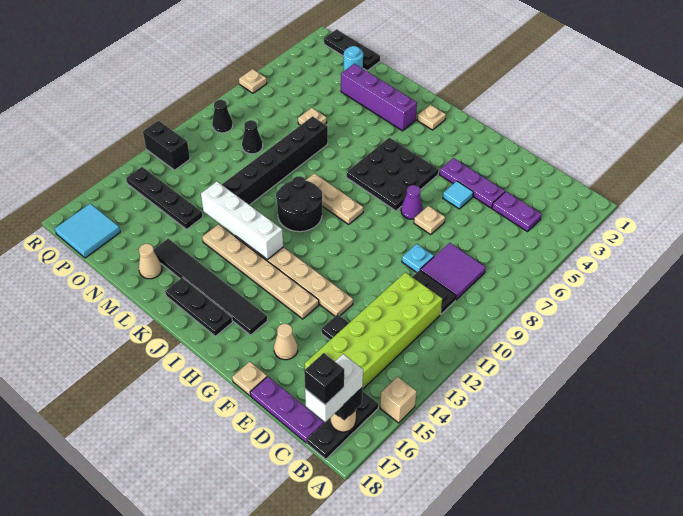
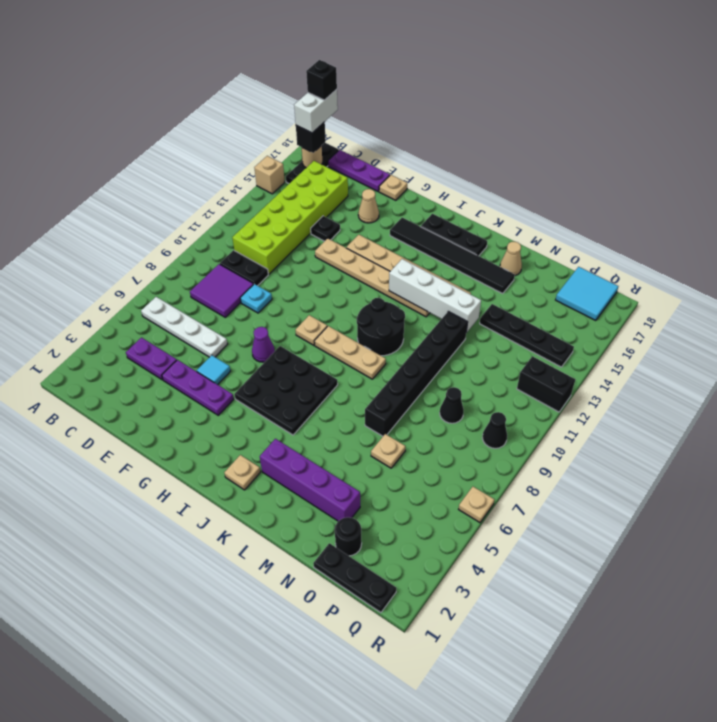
none -> white plate B6:E6 level 1
tan plate F7 level 1 -> tan plate H9 level 1
cyan round brick O2 level 1 -> black round brick O2 level 1

